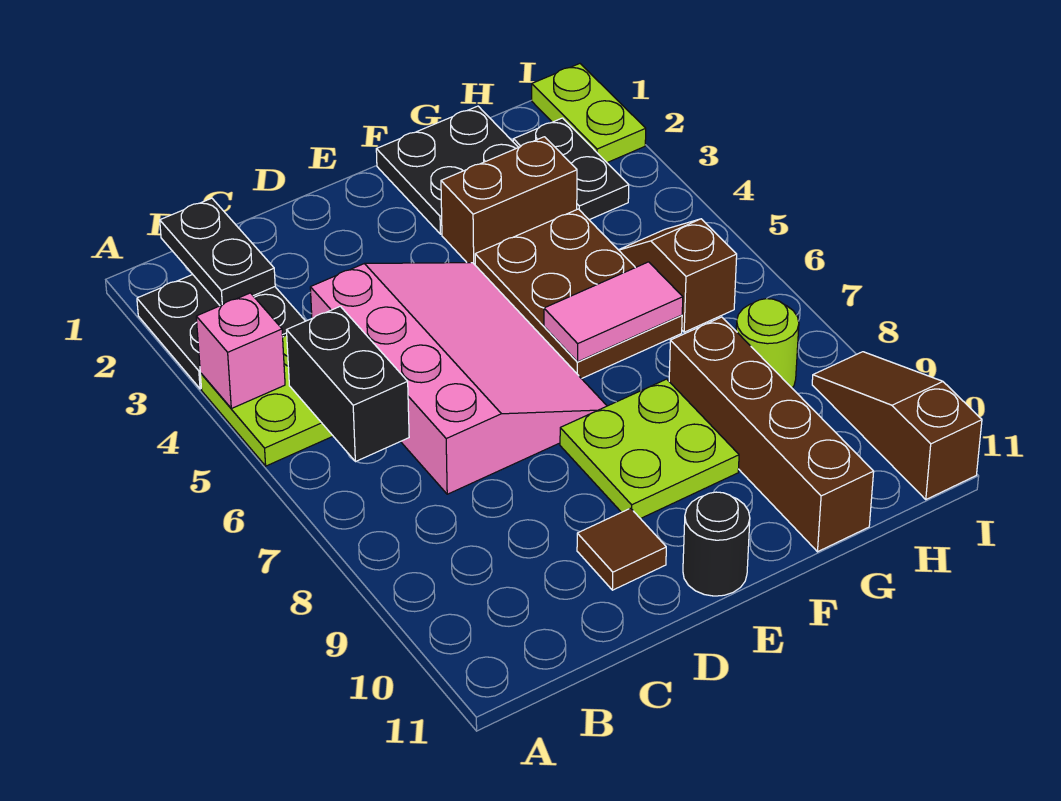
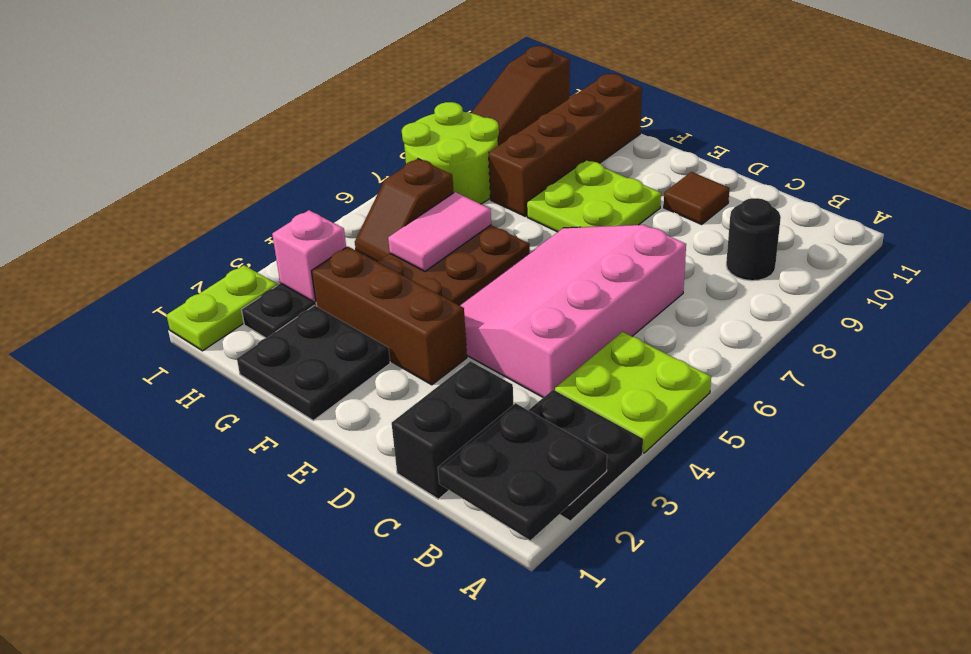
pink brick A4 level 2 -> pink brick H3 level 2
black plate B1:B2 level 2 -> black plate A1:B2 level 2
black brick B5:B6 level 2 -> black brick C1:C2 level 1
black round brick E11 level 1 -> black round brick B9 level 1
brown brick F3:G3 level 1 -> brown brick E3:G3 level 1
pink tile F6:G6 level 2 -> pink tile G5:G6 level 2
lime round brick H8 level 1 -> lime round brick H7:I8 level 1

